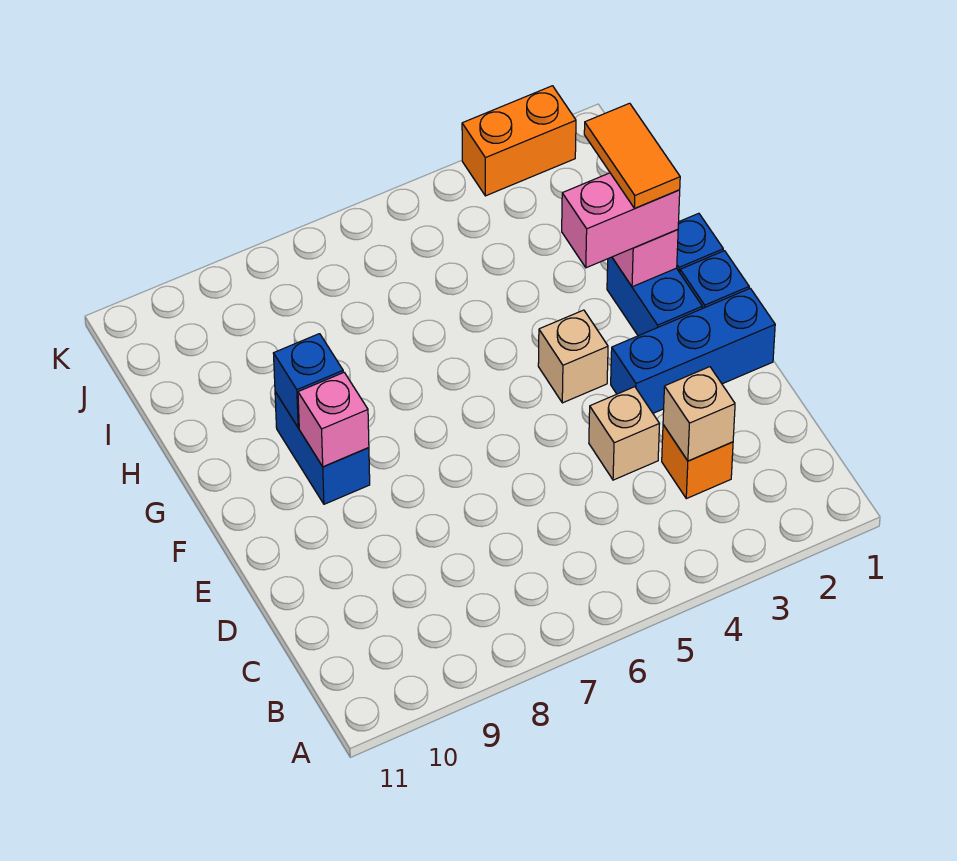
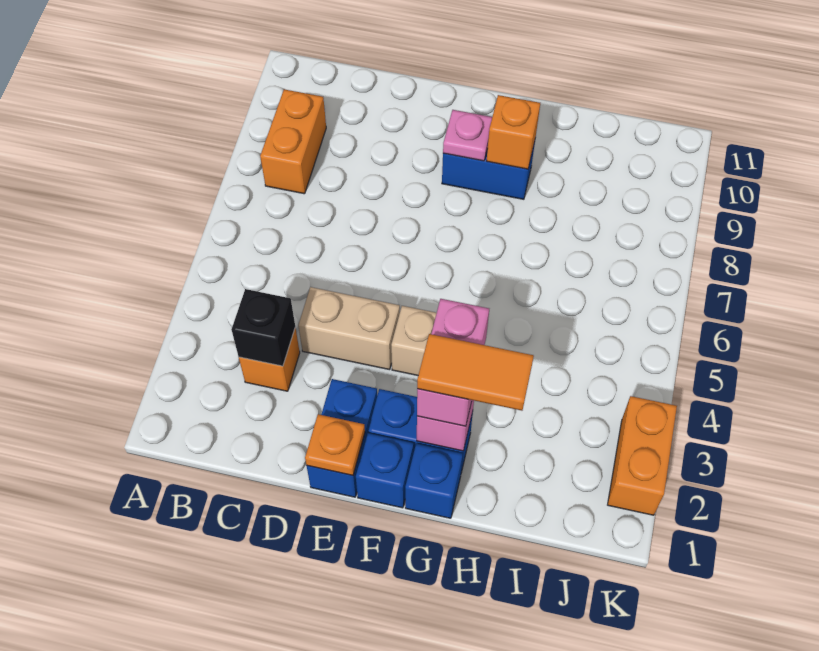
none -> orange brick B8:B9 level 1
tan brick C3 level 2 -> black brick C3 level 2
tan brick D4 level 1 -> tan brick D4:E4 level 1
blue brick E1:E3 level 1 -> blue brick E1:E2 level 1
none -> orange plate E1 level 2
pink brick F9 level 2 -> pink plate F9 level 2
blue brick G9 level 2 -> orange brick G9 level 2

